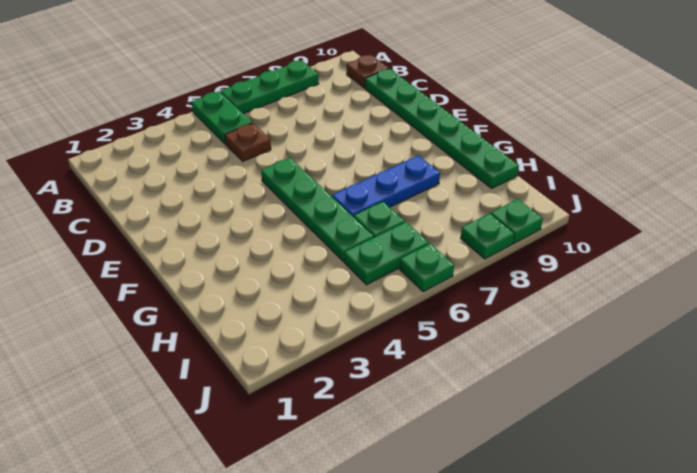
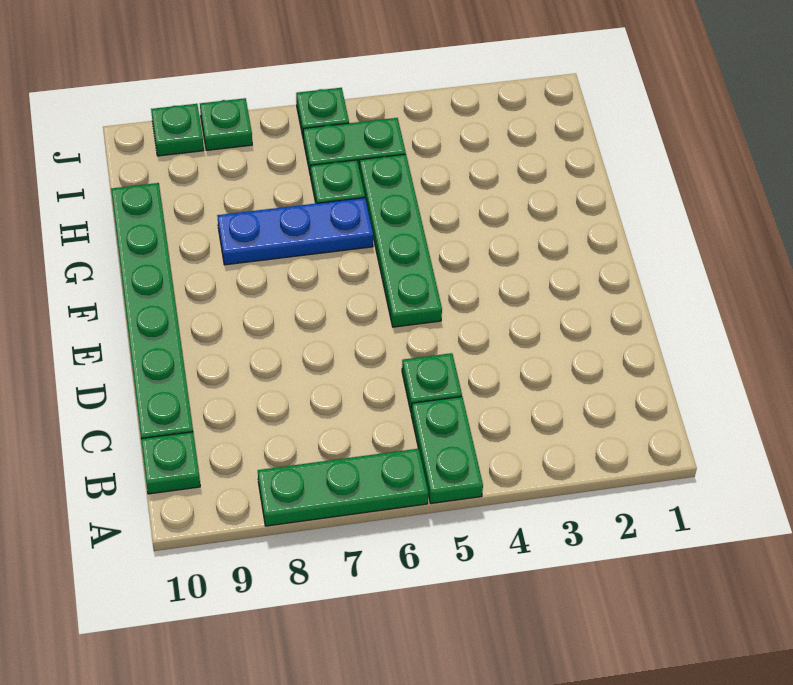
brown plate B10 level 1 -> green plate B10 level 1
brown plate C5 level 1 -> green plate C5 level 1

